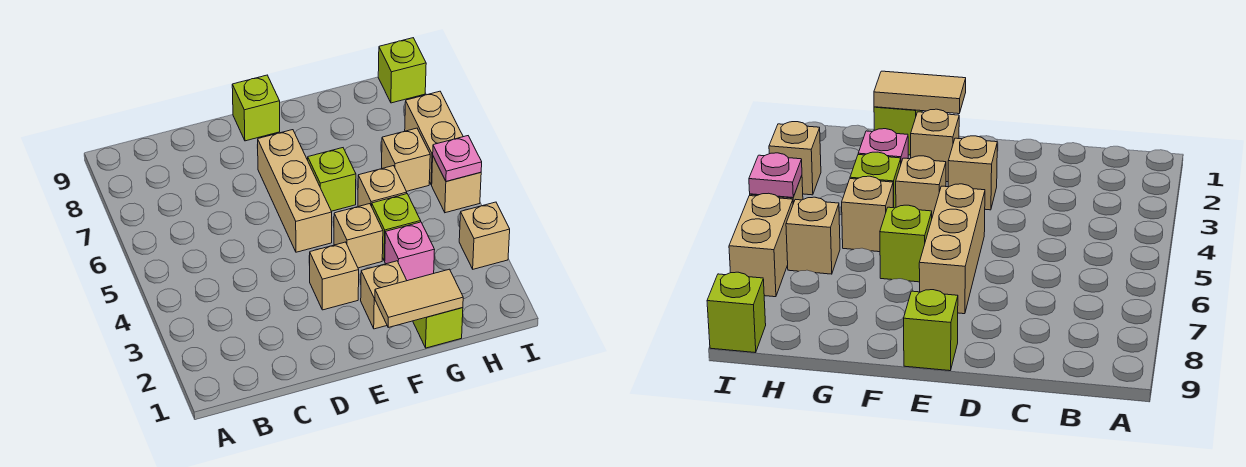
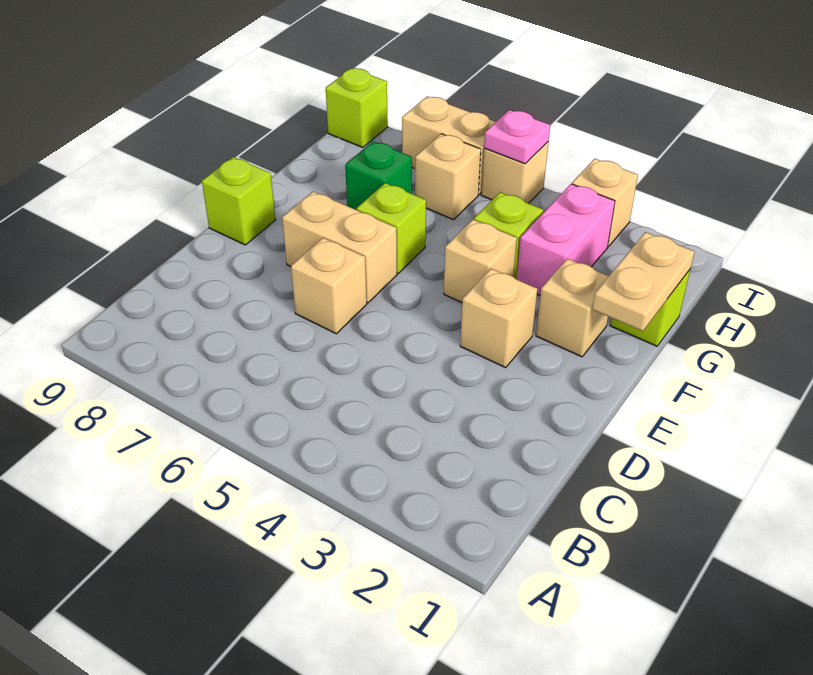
tan brick E5:E7 level 1 -> tan brick E6:E7 level 1
tan tile F1:G1 level 2 -> tan plate F1:G1 level 2
pink brick G3 level 1 -> pink brick G3:H3 level 1
tan brick G5 level 1 -> tan brick D6 level 1
none -> green brick G7 level 1

